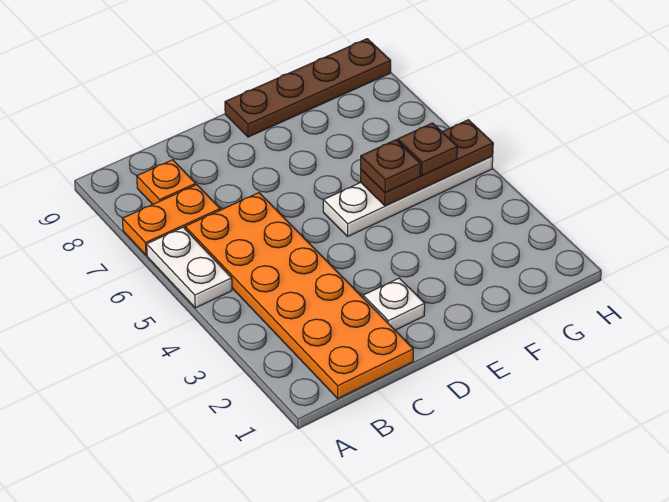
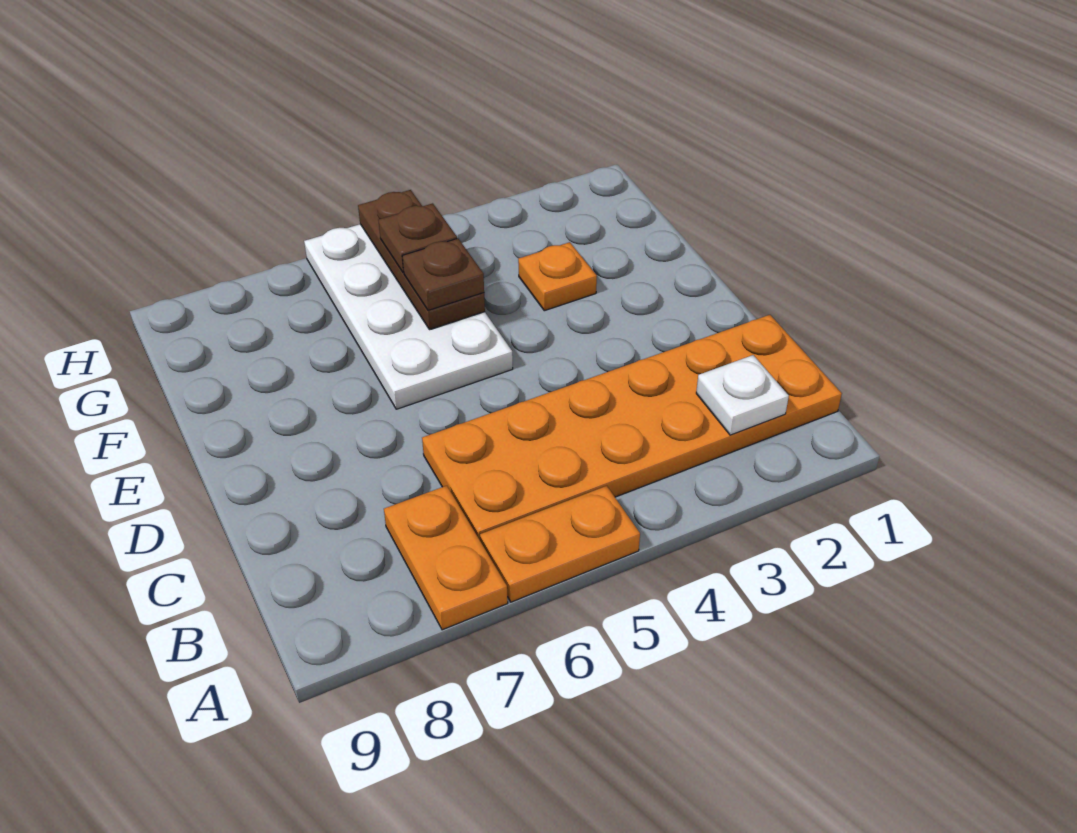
white plate A5:A6 level 1 -> orange plate A5:A6 level 1
orange plate B8 level 1 -> orange plate F3 level 1
white plate D2 level 1 -> white plate B2 level 2
white plate E5:H5 level 1 -> white plate E5:H6 level 1
brown plate E9:H9 level 1 -> none

